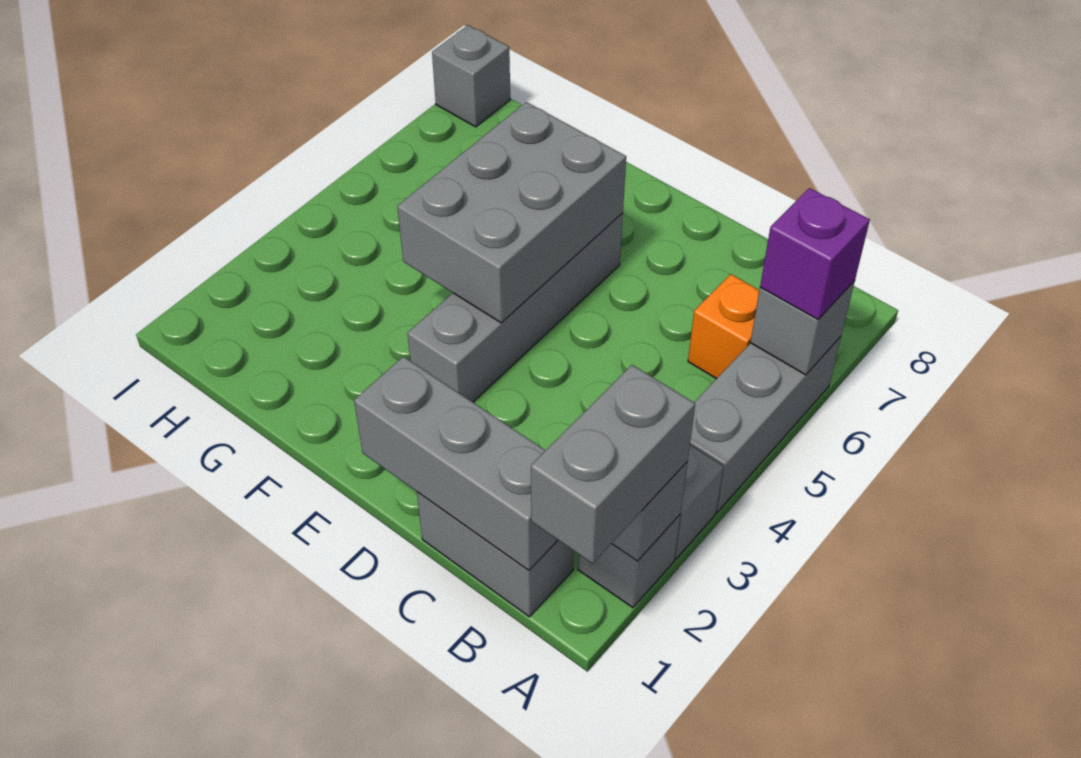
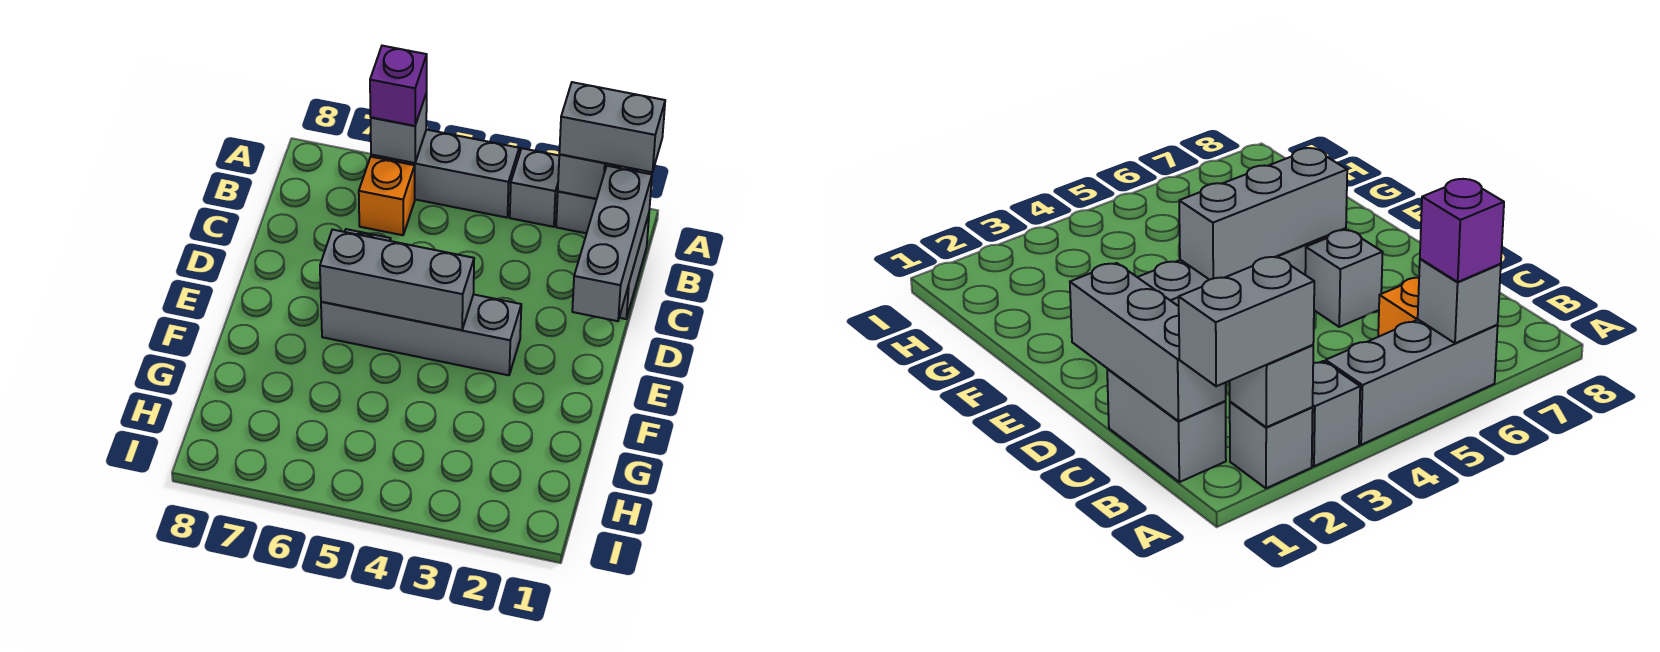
grey brick E4:F6 level 2 -> grey brick E4:E6 level 2
grey brick I8 level 1 -> grey brick D6 level 1

